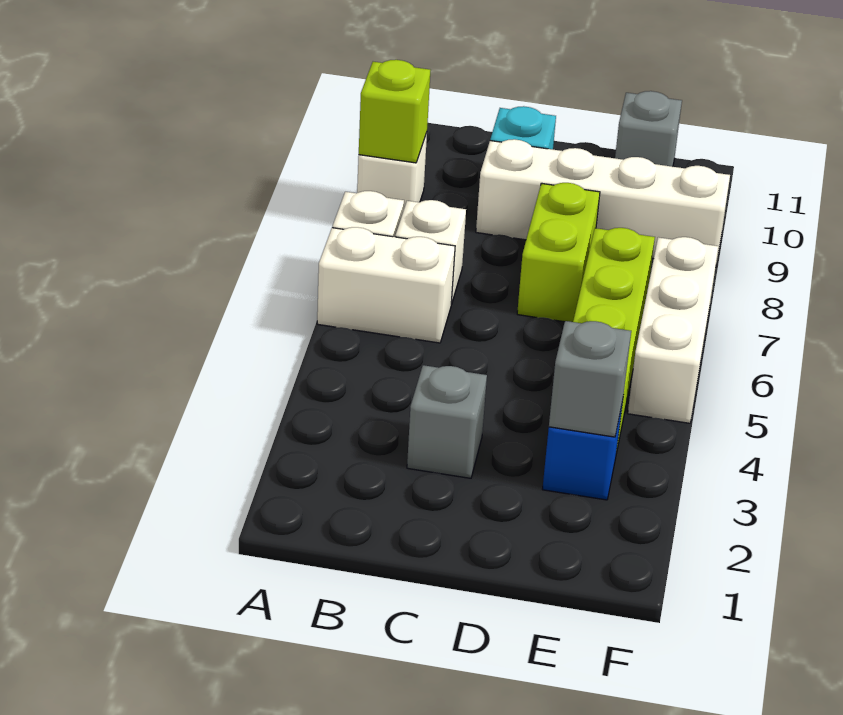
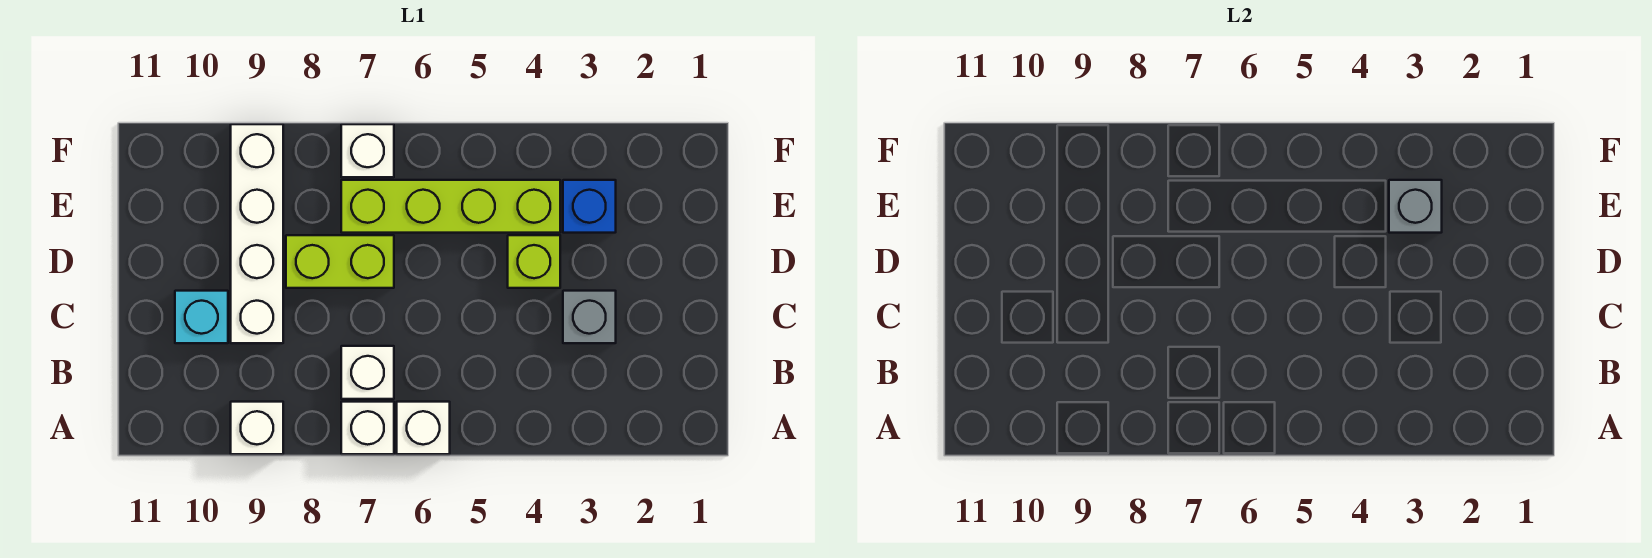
white brick A6:B6 level 1 -> white brick A6 level 1
lime brick A9 level 2 -> lime brick D4 level 1
grey brick E11 level 1 -> none
white brick F5:F7 level 1 -> white brick F7 level 1

